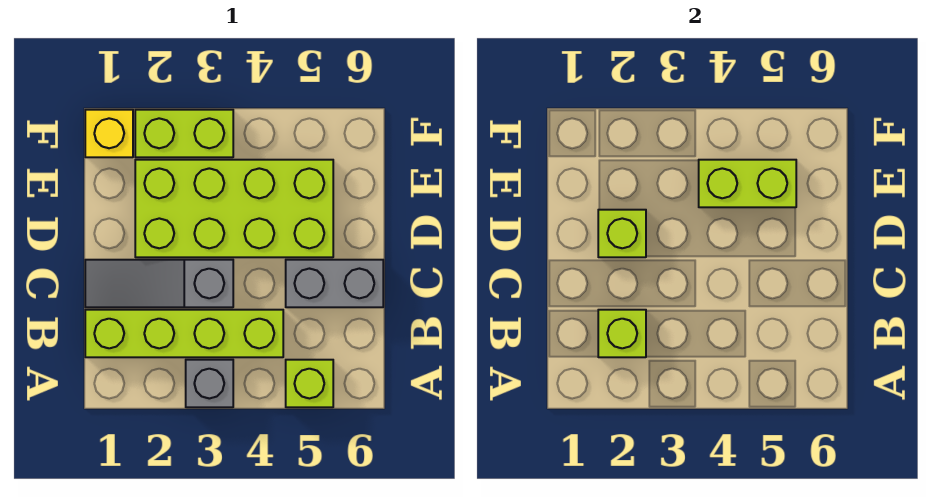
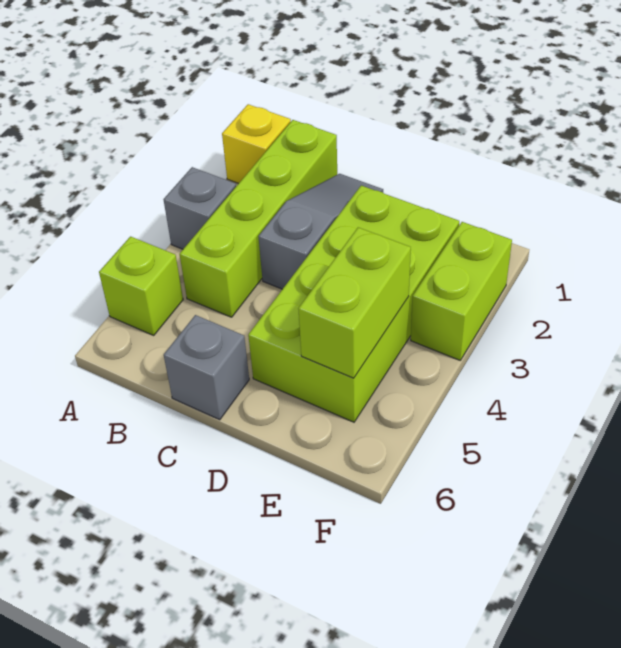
lime brick B2 level 2 -> none
grey brick C5:C6 level 1 -> grey brick C6 level 1
lime brick D2 level 2 -> none
yellow brick F1 level 1 -> yellow brick A1 level 1

